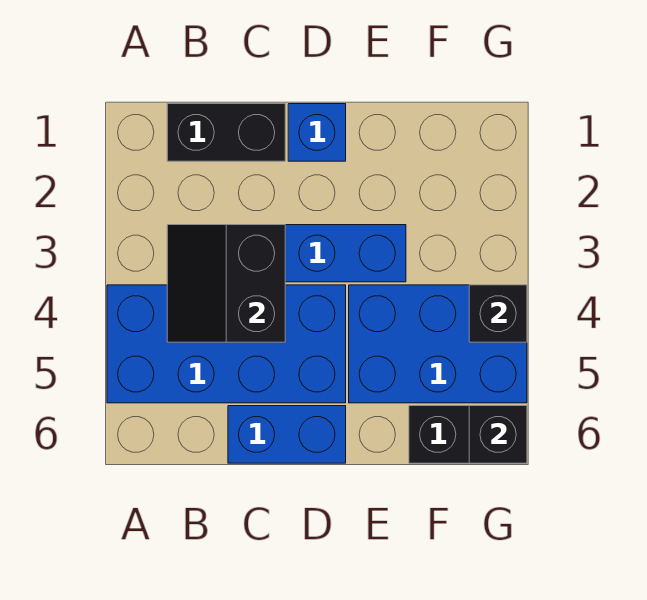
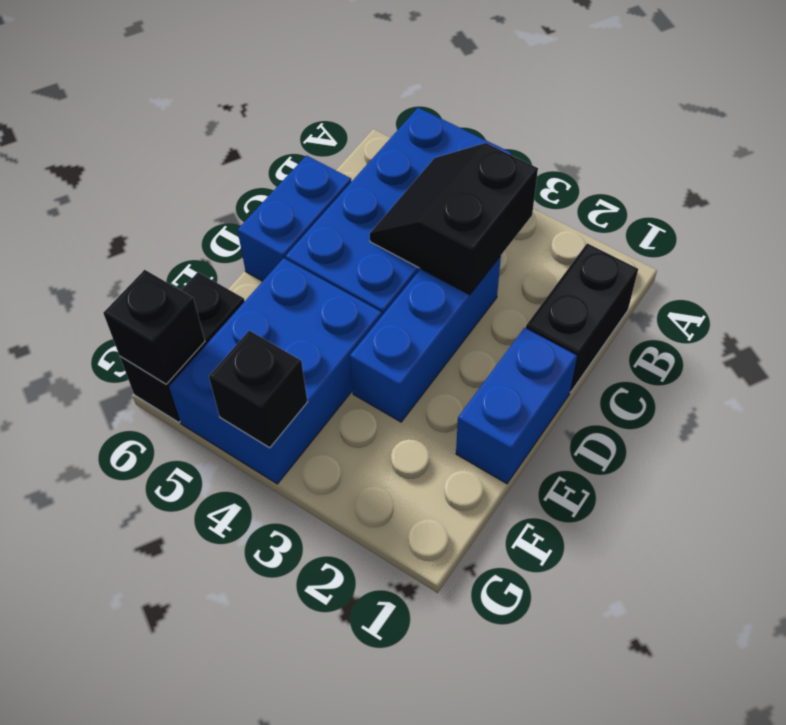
black slope B3:C4 level 2 top C -> black slope B3:C4 level 2 top 3
blue brick D1 level 1 -> blue brick D1:E1 level 1

